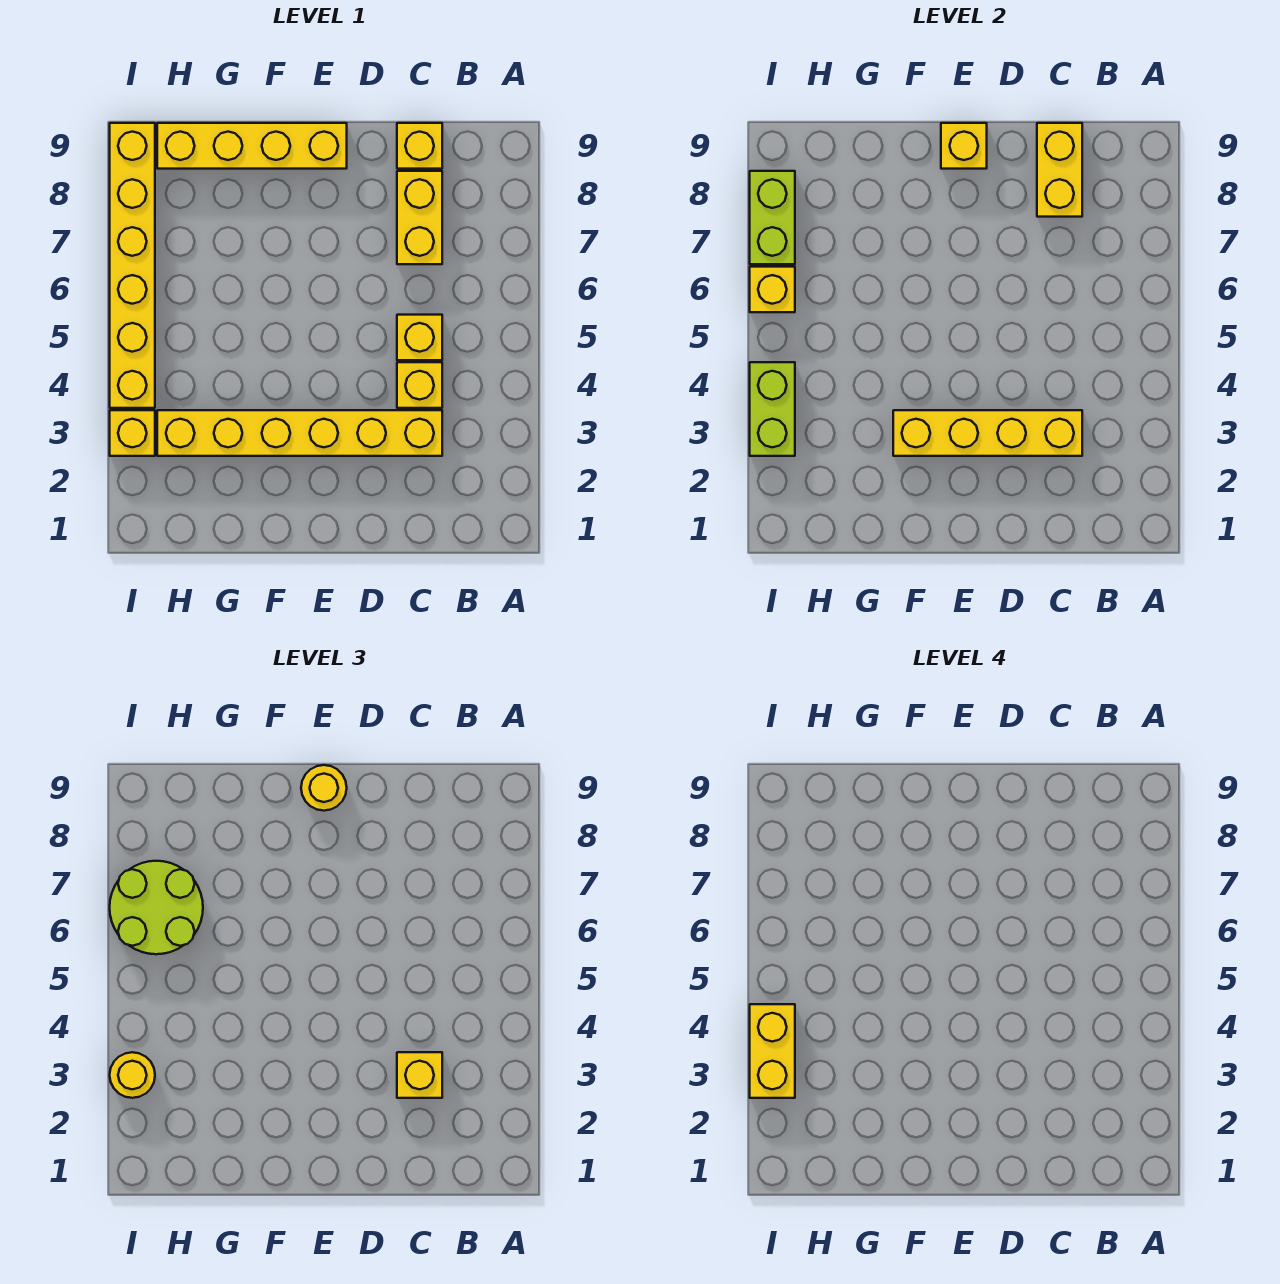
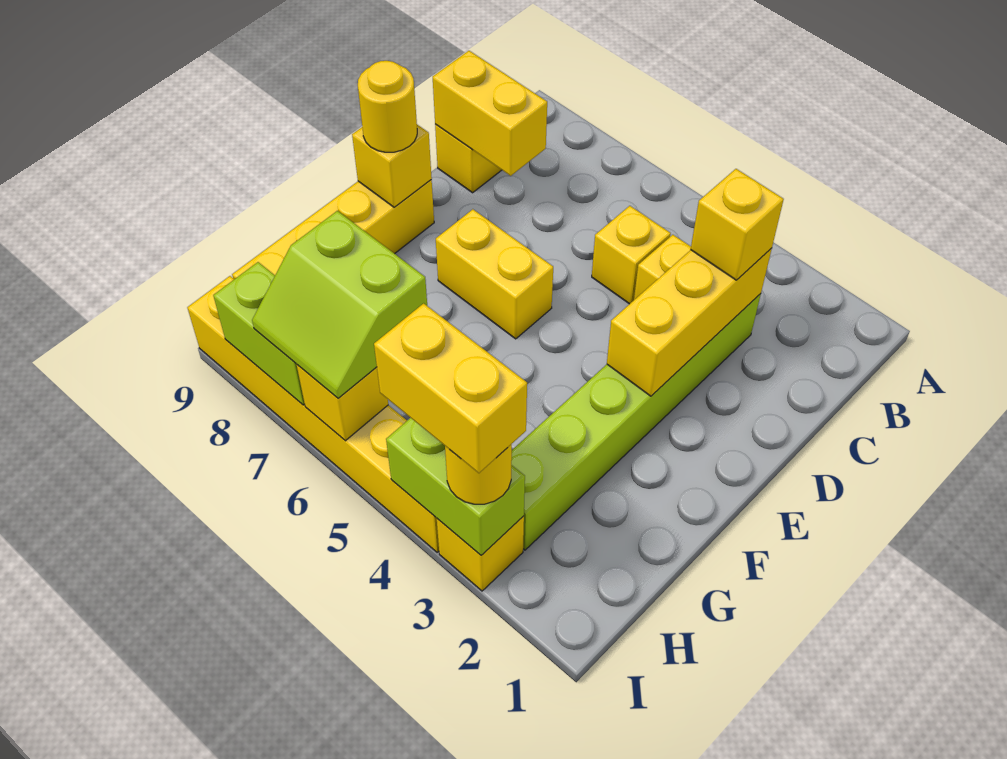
yellow brick C3:H3 level 1 -> lime brick C3:H3 level 1
yellow brick C3:F3 level 2 -> yellow brick C3:E3 level 2
yellow brick C7:C8 level 1 -> yellow brick E6:E7 level 1
lime round brick H6:I7 level 3 -> lime slope H6:I7 level 3 top H

